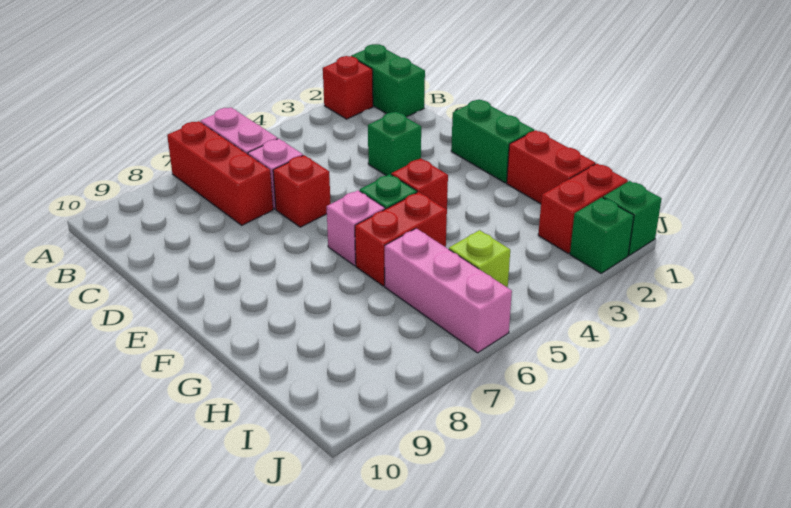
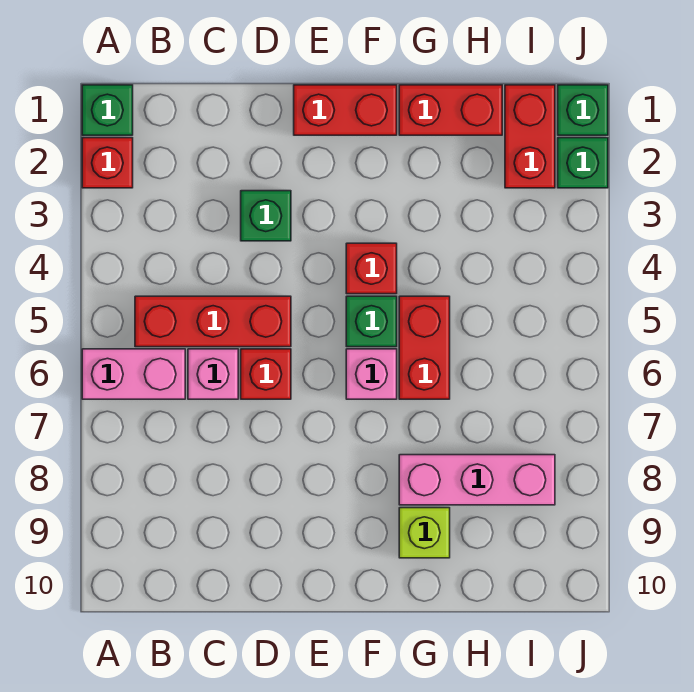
green brick A1:B1 level 1 -> green brick A1 level 1
red brick A7:C7 level 1 -> red brick B5:D5 level 1
green brick E1:F1 level 1 -> red brick E1:F1 level 1
pink brick H6:J6 level 1 -> pink brick G8:I8 level 1
lime brick I5 level 1 -> lime brick G9 level 1

